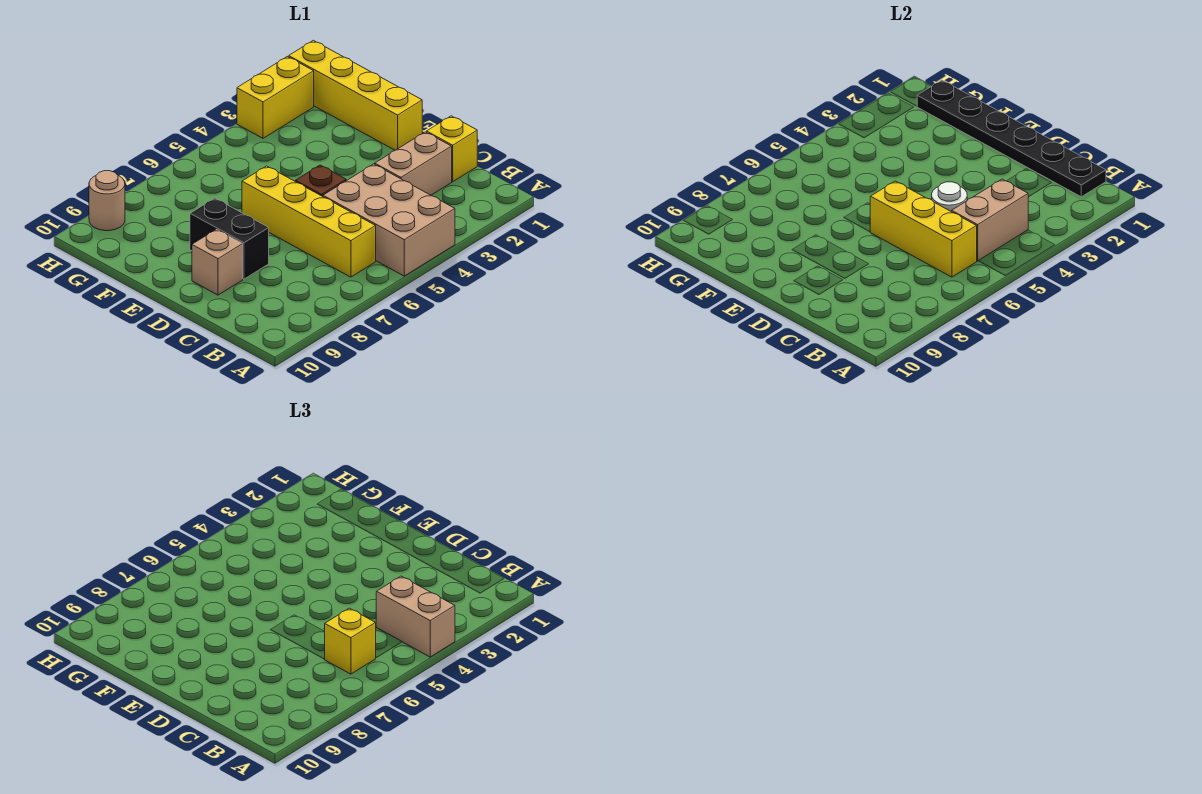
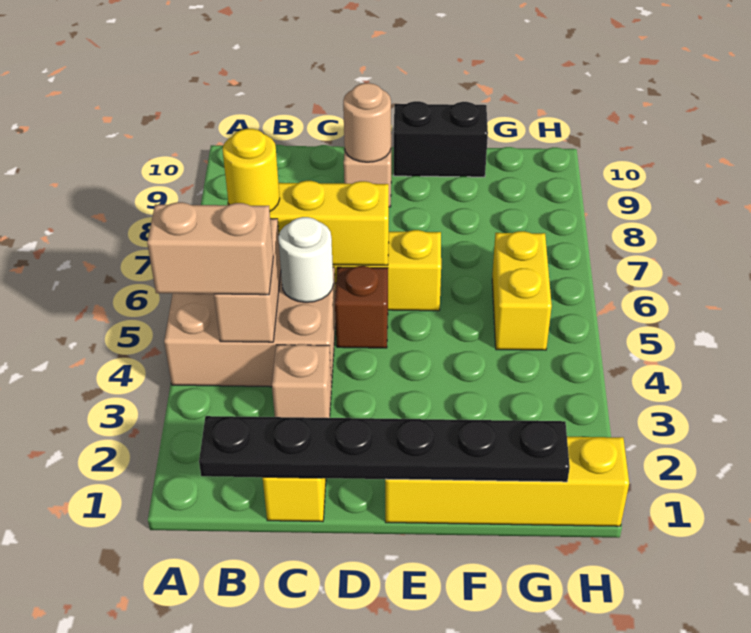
yellow brick B6 level 3 -> yellow round brick B6 level 3
tan brick C2:C3 level 1 -> tan brick C3 level 1
black brick D8:E8 level 1 -> black brick E10:F10 level 1
yellow brick H2:H3 level 1 -> yellow brick G5:G6 level 1
tan round brick H9 level 1 -> tan round brick D9 level 2

